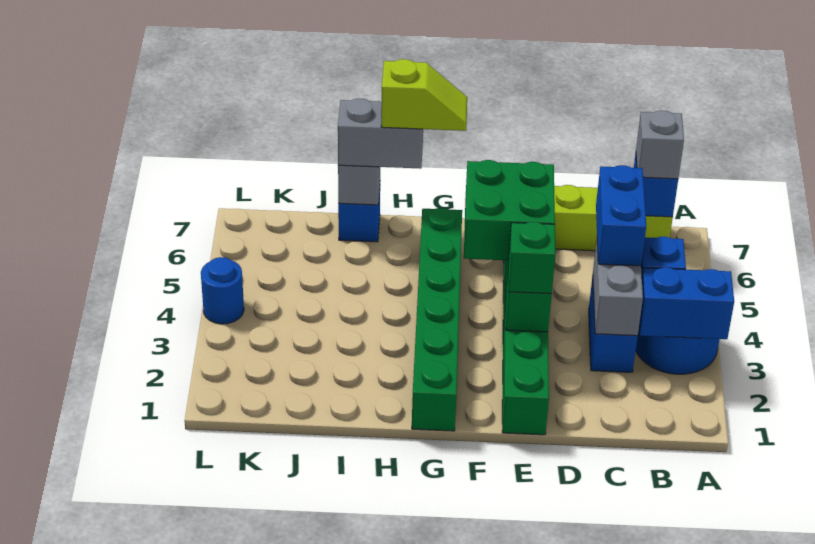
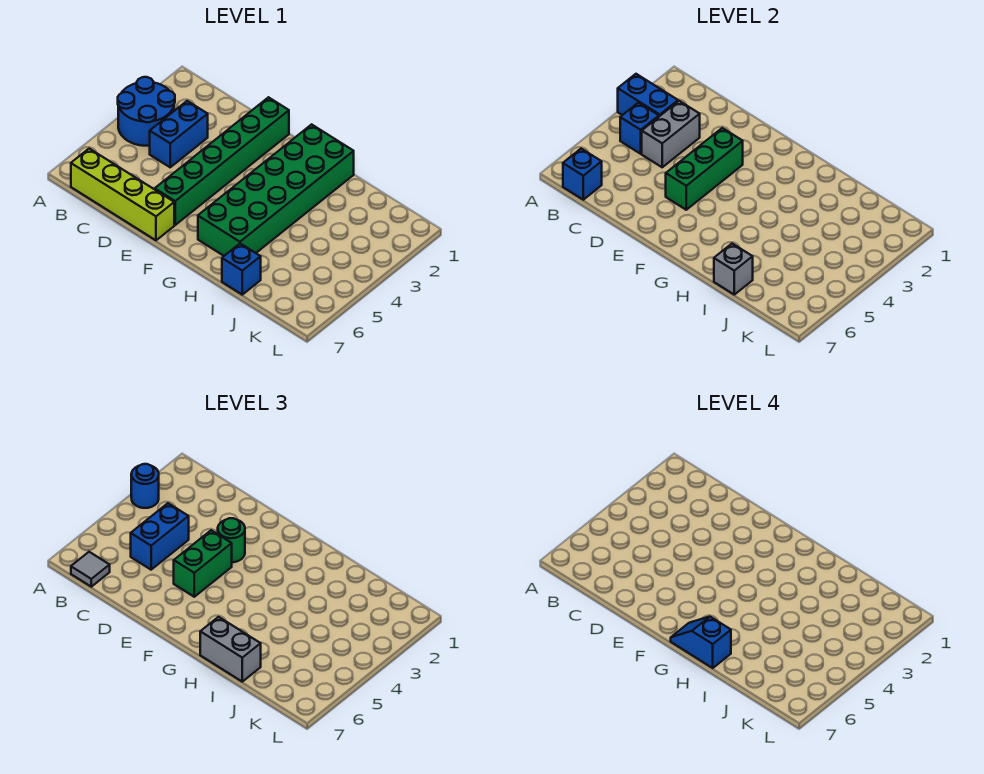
grey brick B7 level 3 -> grey tile B7 level 3
green brick E3 level 3 -> green round brick E3 level 3
green brick E4:F5 level 3 -> green brick E4:E5 level 3
green brick G1:G6 level 1 -> green brick G1:H6 level 1
lime slope G7:H7 level 4 top H -> blue slope G7:H7 level 4 top H
blue round brick L4 level 1 -> blue round brick A3 level 3

